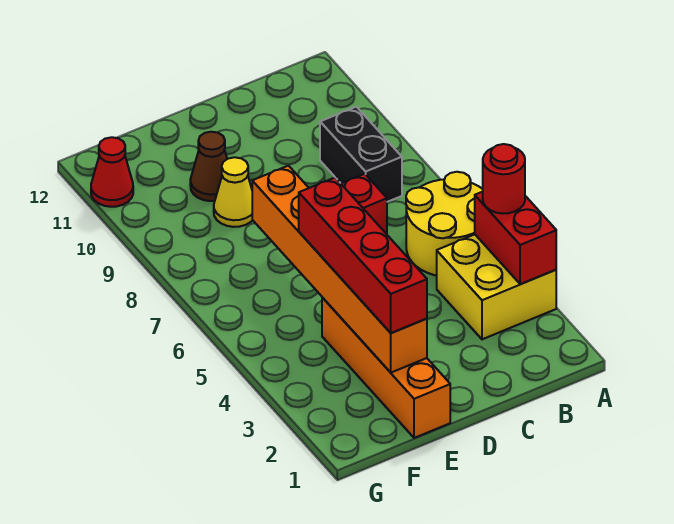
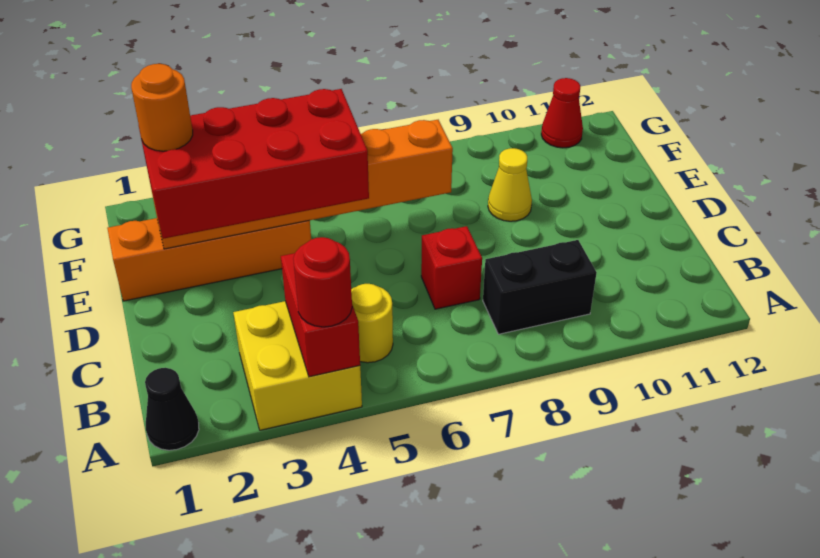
none -> black cone A1 level 1
red brick A3:A4 level 2 -> red brick A4:B4 level 2
yellow round brick A5:B6 level 1 -> yellow round brick B5 level 1
red brick E2:E5 level 3 -> red brick D2:E5 level 3
none -> orange round brick E2 level 4
brown cone E10 level 1 -> none

